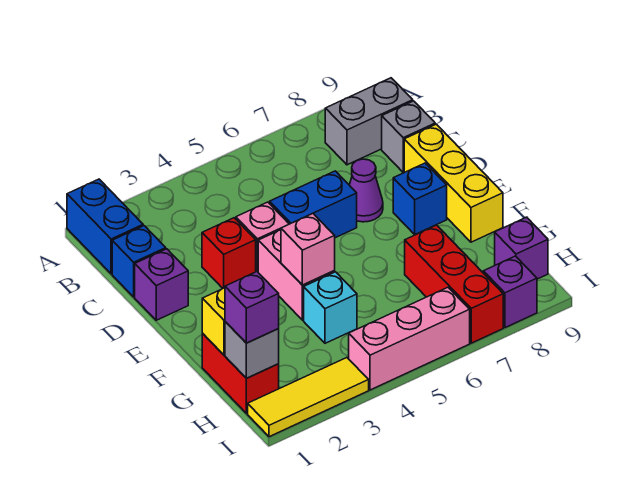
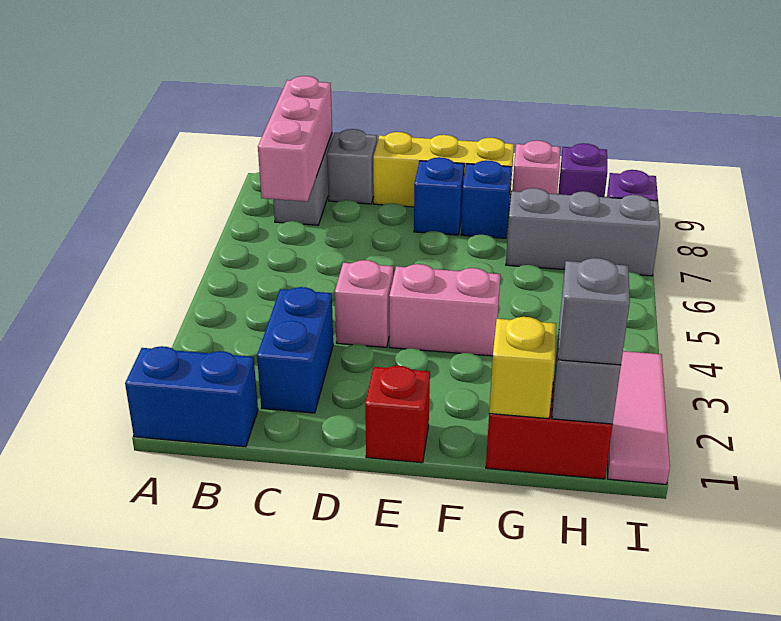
blue brick C1 level 1 -> blue brick F8 level 1
purple brick D1 level 1 -> none
red brick D3 level 1 -> red brick E1 level 1
blue brick D5:D6 level 1 -> blue brick C2:C3 level 1
purple cone D7 level 1 -> none
pink brick F4 level 2 -> pink brick G9 level 1
cyan brick G4 level 1 -> none
red brick G7:I7 level 1 -> grey brick G7:I7 level 1
purple brick H1 level 3 -> grey brick H1 level 3
yellow tile I1:I3 level 1 -> pink tile I1:I3 level 1
pink brick I4:I6 level 1 -> pink brick B7:B9 level 2

